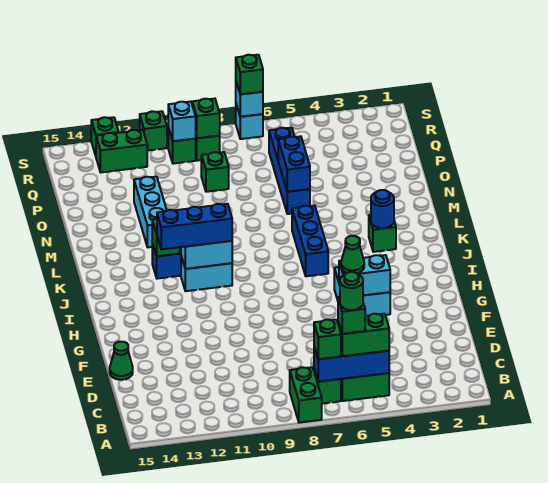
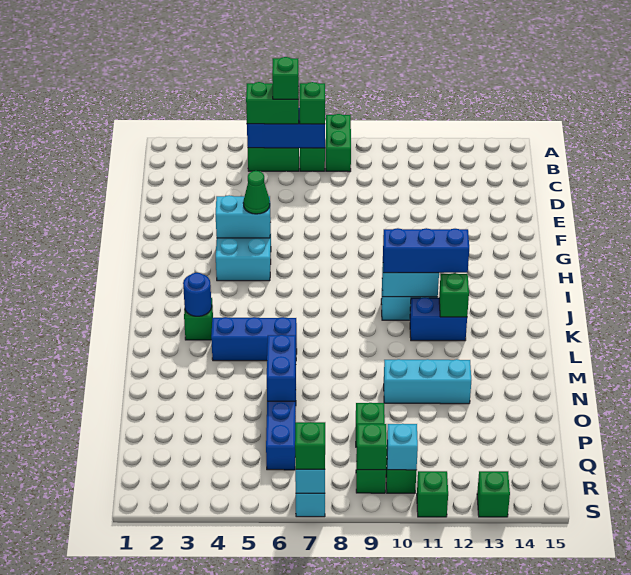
green round brick B6 level 5 -> none
green cone E15 level 1 -> none
blue brick J6:L6 level 1 -> blue brick L4:L6 level 1
cyan brick M12:O12 level 1 -> cyan brick N10:N12 level 1
green brick R12:R13 level 1 -> none

